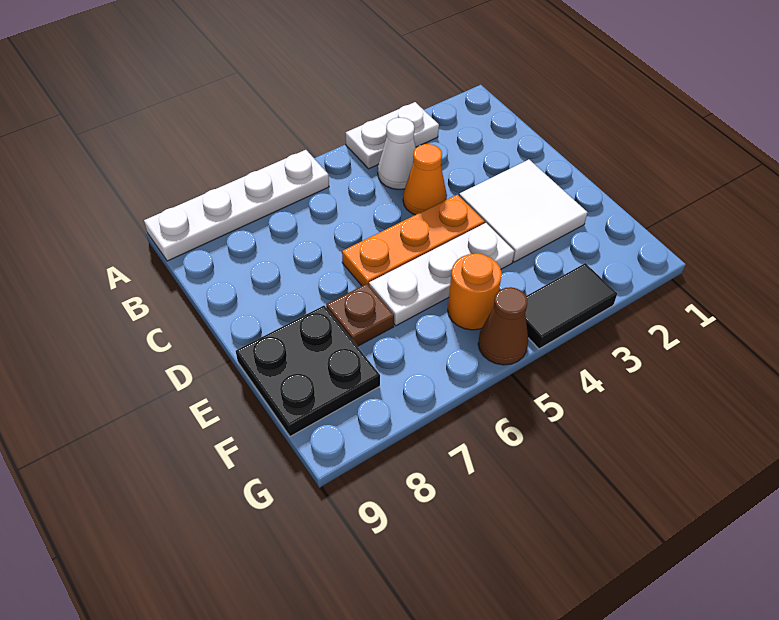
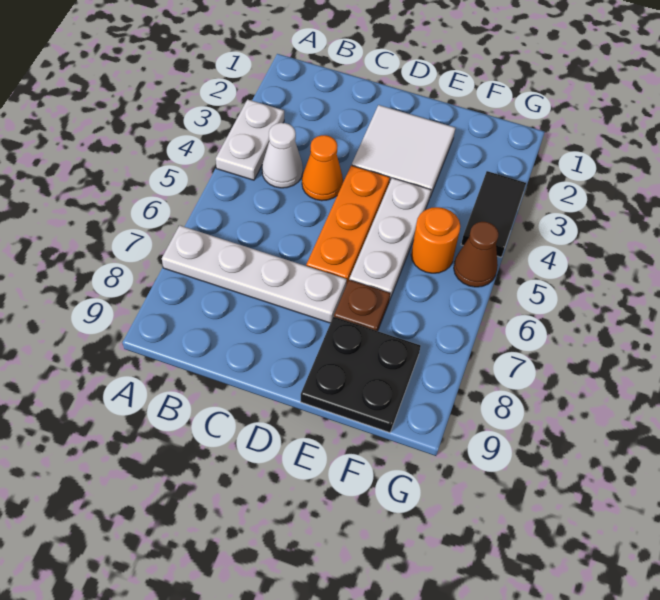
white plate A6:A9 level 1 -> white plate A7:D7 level 1

